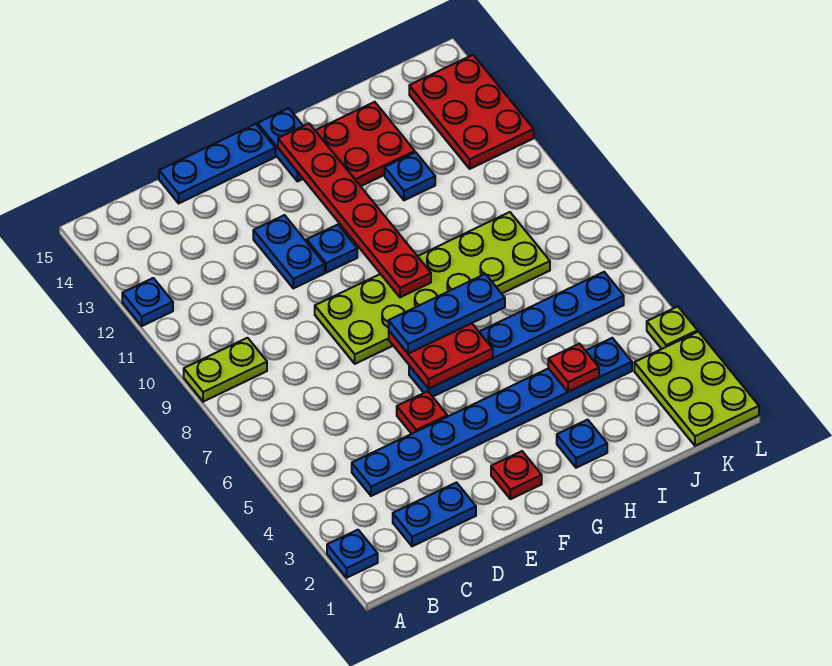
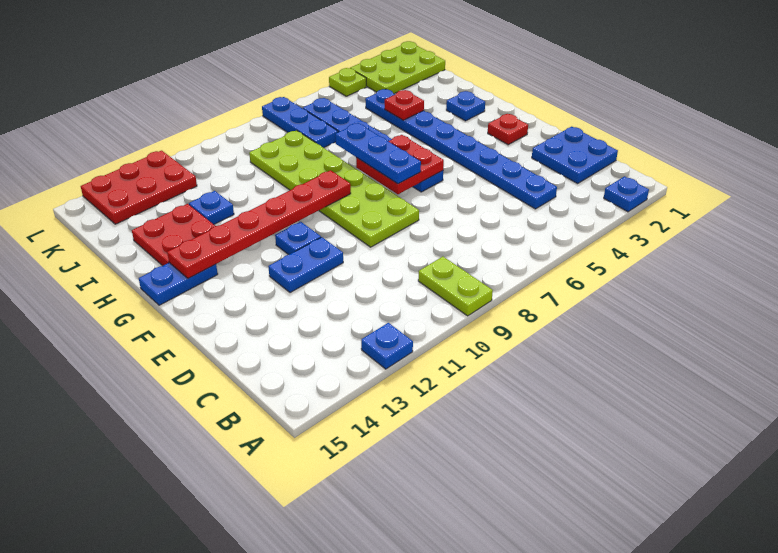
blue plate C2:D2 level 1 -> blue plate C1:D2 level 1
blue plate D15:F15 level 1 -> blue plate J7:L7 level 1
red plate E5 level 1 -> none

